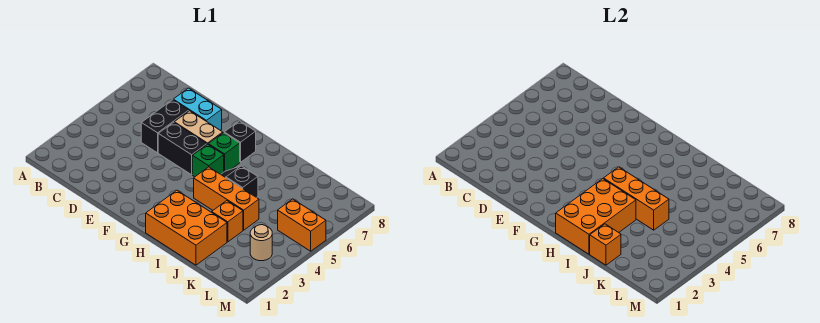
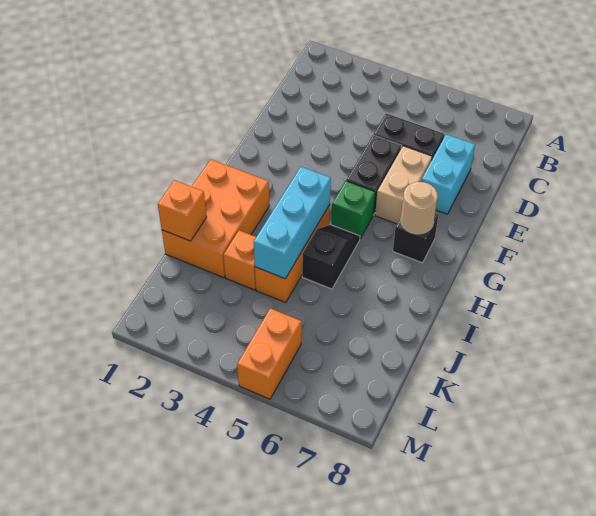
green brick G6 level 1 -> none
orange brick H1:I3 level 2 -> none
orange brick H4:J4 level 2 -> cyan brick H4:J4 level 2
tan round brick L3 level 1 -> tan round brick G7 level 2

